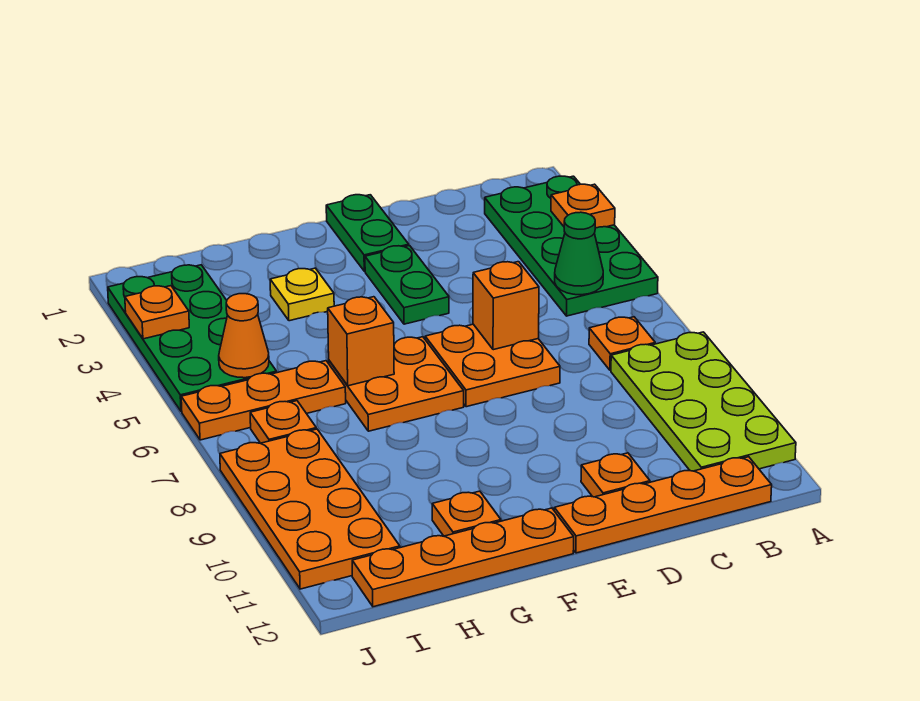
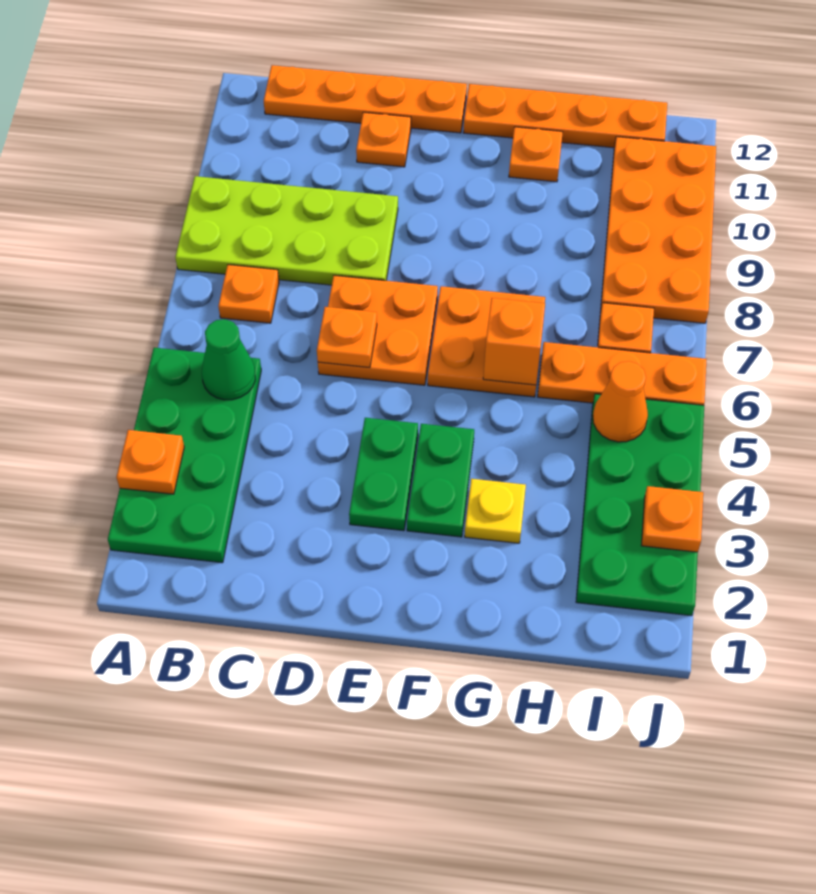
lime plate A8:B11 level 1 -> lime plate A8:D9 level 1
orange brick D6 level 2 -> orange plate D6 level 2
green plate E1:E2 level 1 -> green plate F3:F4 level 1

